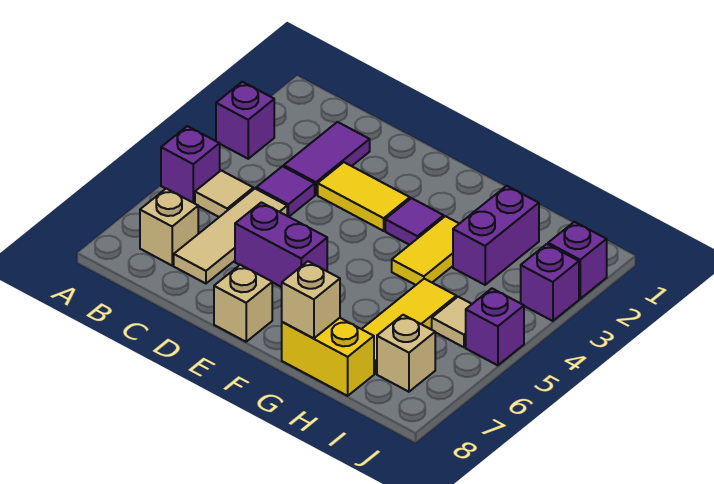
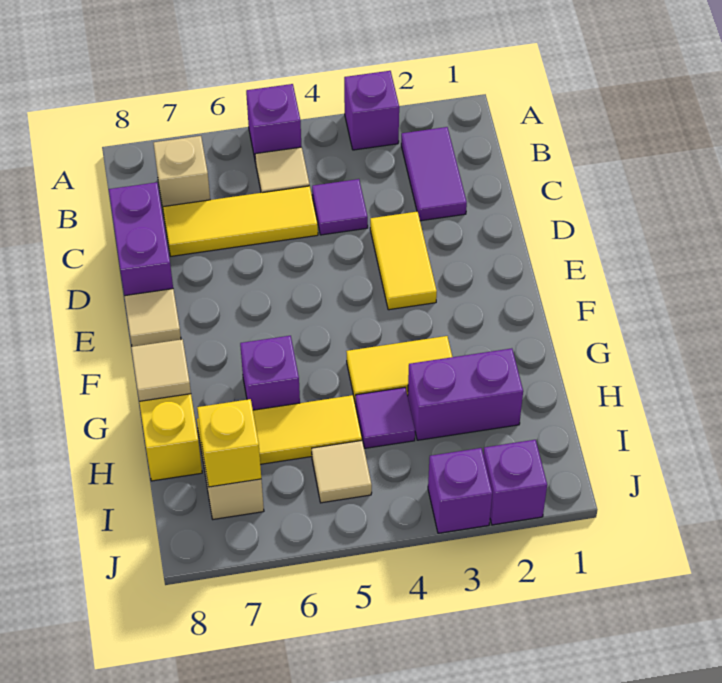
purple tile C2:C3 level 1 -> purple tile B2:C2 level 1
tan tile C5:C7 level 1 -> yellow tile C5:C7 level 1
purple brick D6:E6 level 1 -> purple brick C8:D8 level 1
tan brick E8 level 1 -> tan tile E8 level 1
purple tile F3 level 1 -> purple tile H4 level 1
tan brick G8 level 2 -> tan tile G8 level 2
none -> yellow brick I7 level 2
purple brick J5 level 1 -> purple brick G6 level 1

